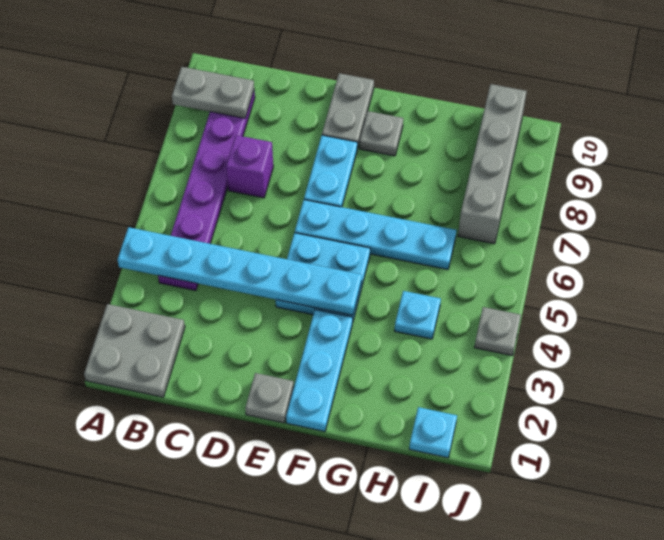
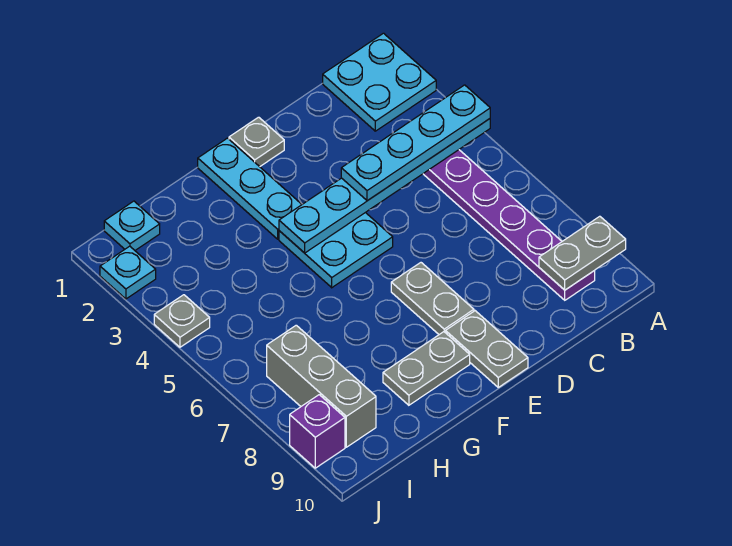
grey plate A1:B2 level 1 -> cyan plate A1:B2 level 1
purple brick C7 level 1 -> purple brick J9 level 1
cyan plate E6:H6 level 1 -> cyan plate A4:D4 level 3
cyan plate E7:E8 level 1 -> grey plate E7:E8 level 1
grey plate F9 level 1 -> grey plate F9:G9 level 1
cyan plate H4 level 1 -> cyan plate J2 level 1
grey brick I7:I10 level 1 -> grey brick I7:I9 level 1

